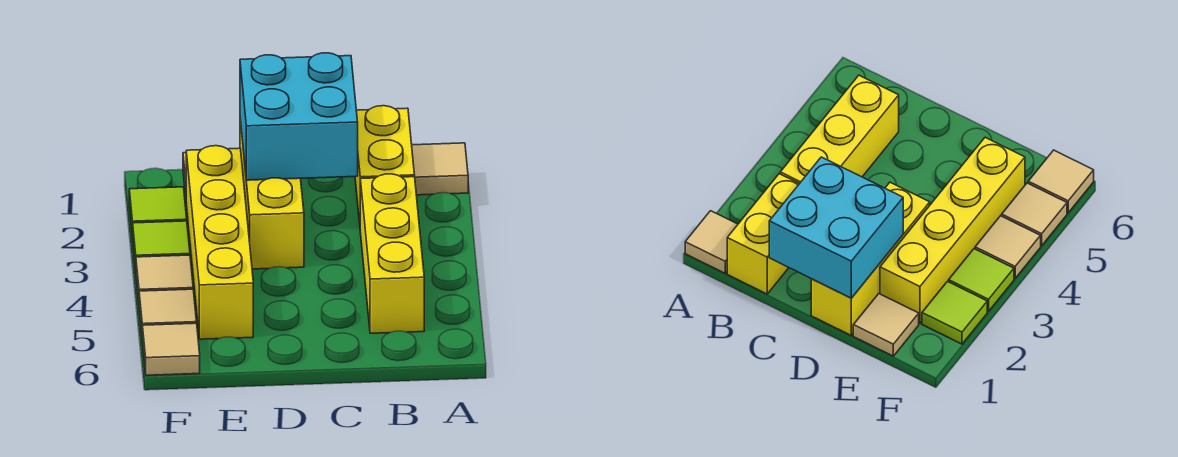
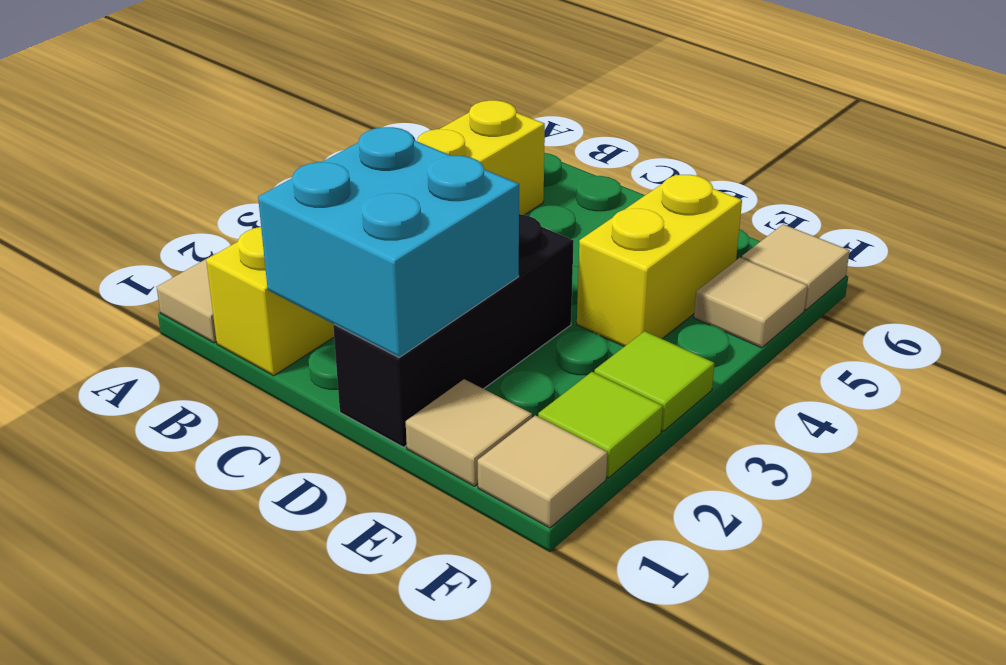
yellow brick D1:D3 level 1 -> black brick D1:D3 level 1
yellow brick E2:E5 level 1 -> yellow brick E4:E5 level 1
tan tile F4 level 1 -> tan tile F1 level 1

